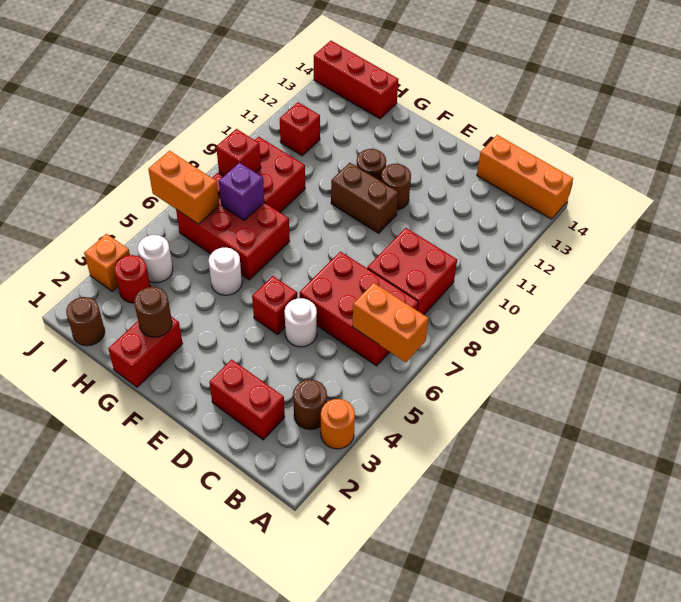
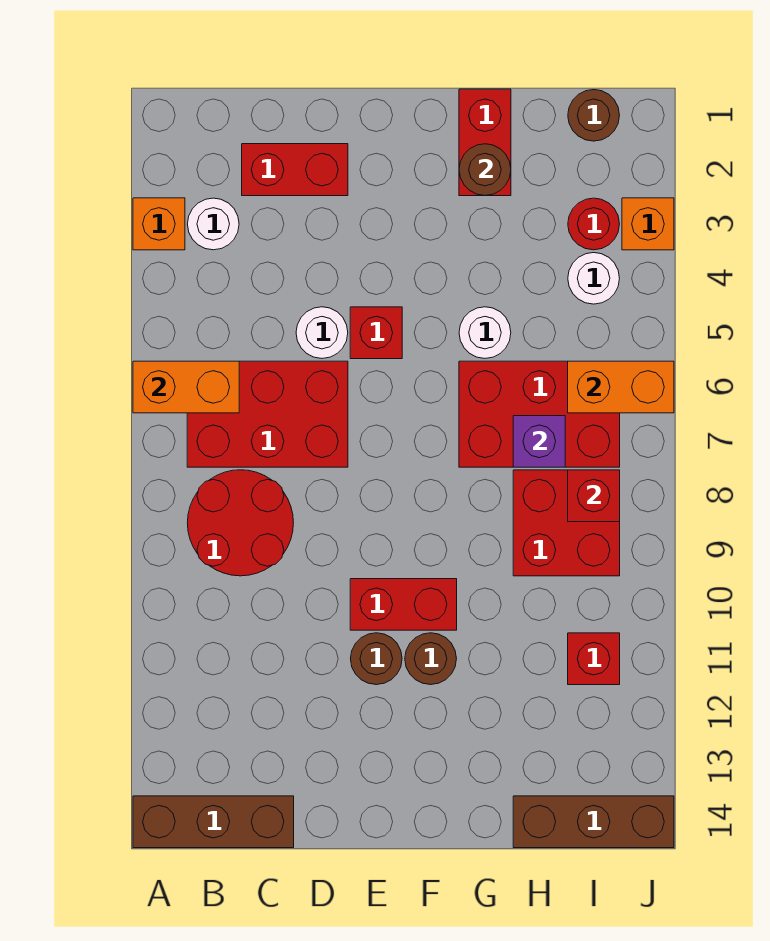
orange round brick A3 level 1 -> orange brick A3 level 1
orange brick A14:C14 level 1 -> brown brick A14:C14 level 1
brown round brick B3 level 1 -> white round brick B3 level 1
red brick B8:C9 level 1 -> red round brick B8:C9 level 1
brown brick E10:F10 level 1 -> red brick E10:F10 level 1
red brick H14:J14 level 1 -> brown brick H14:J14 level 1

